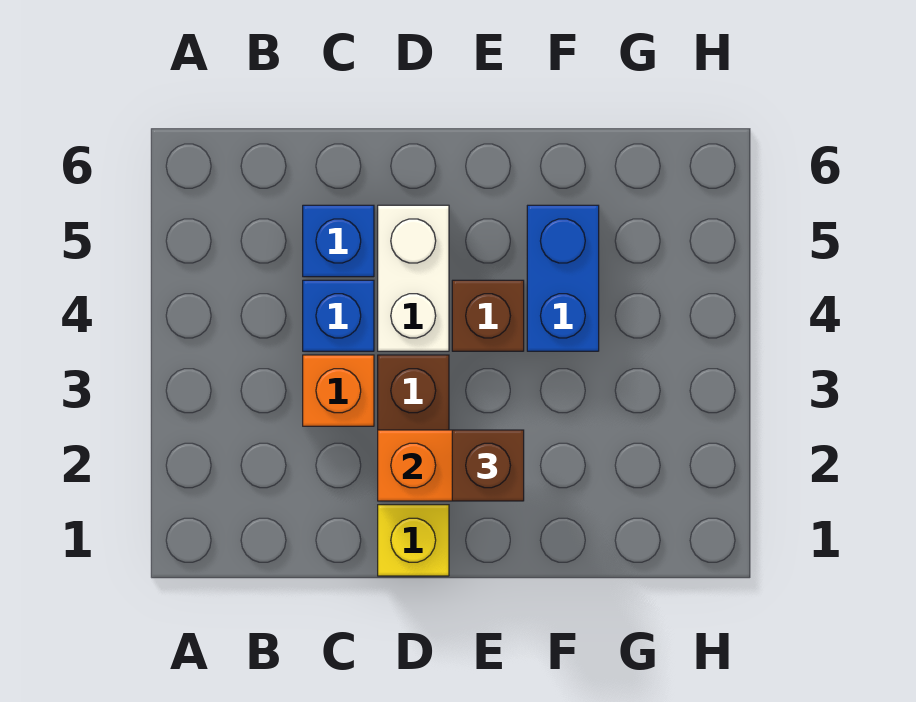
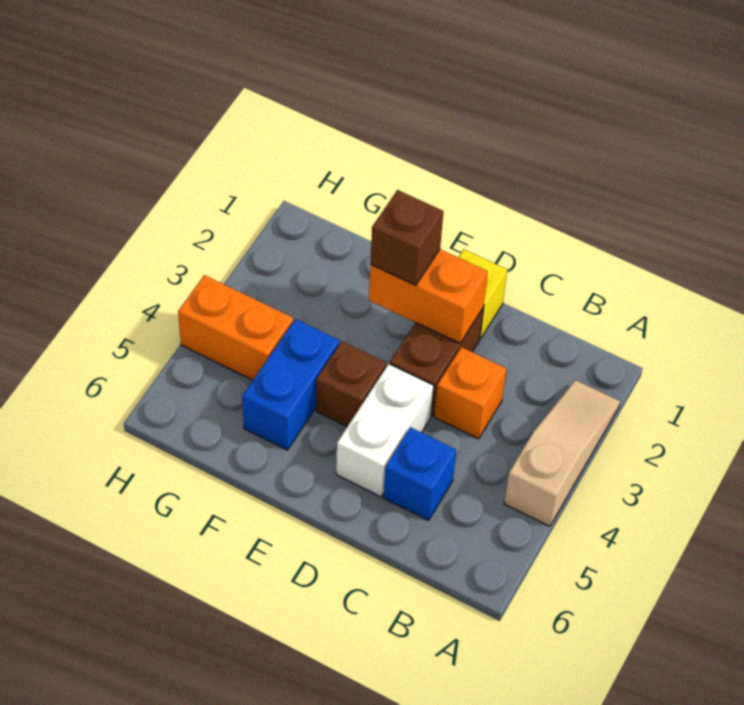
none -> tan slope A2:A4 level 1 top 4
blue brick C4 level 1 -> none
none -> orange brick G4:H4 level 1

